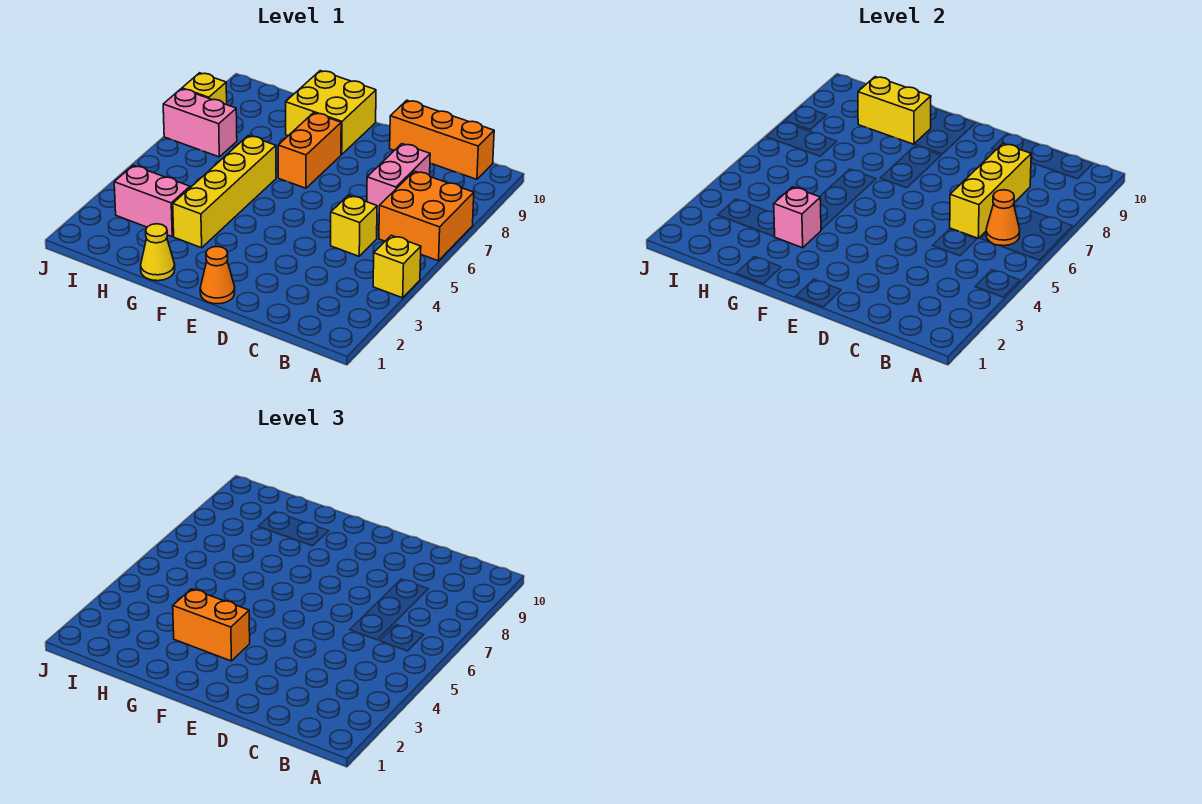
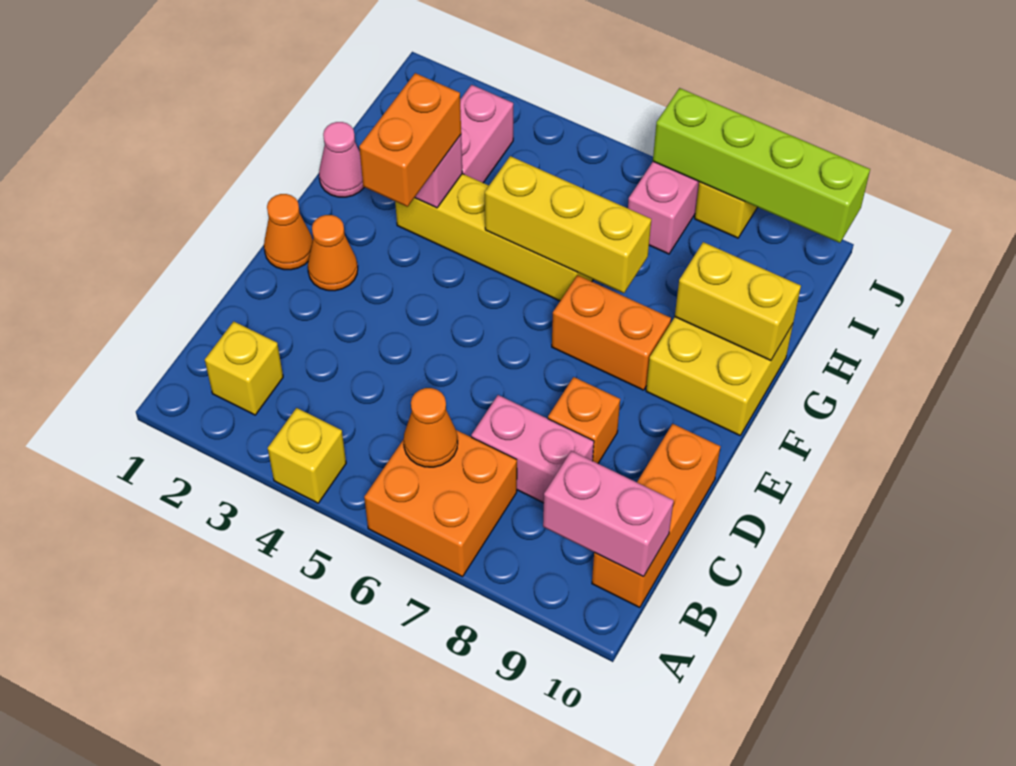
none -> pink brick B9:B10 level 2
yellow brick C5 level 1 -> yellow brick B2 level 1
yellow brick C6:C8 level 2 -> yellow brick G5:G7 level 2
none -> orange brick D8 level 1
none -> orange cone E2 level 1
yellow cone G1 level 1 -> pink cone G1 level 1
yellow brick G9:H9 level 2 -> yellow brick G9:G10 level 2
none -> lime brick J7:J10 level 2

